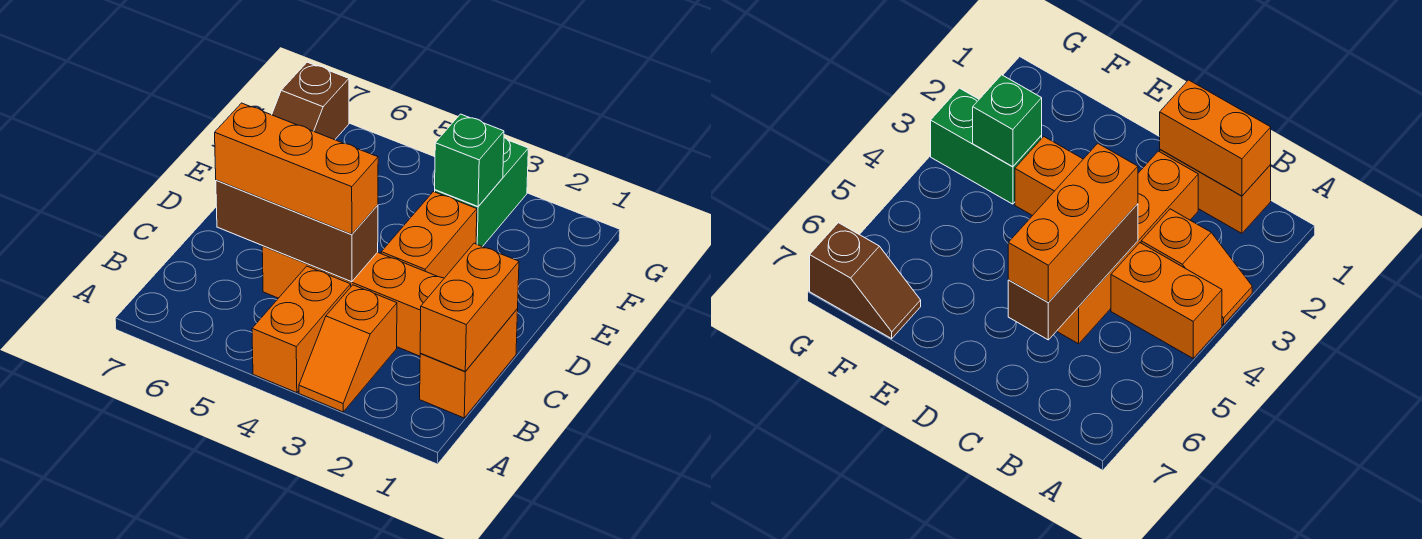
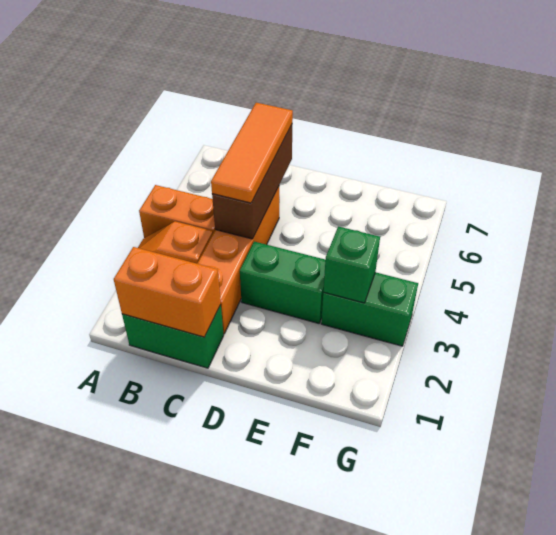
orange brick B1:C1 level 1 -> green brick B1:C1 level 1
orange brick C4:C6 level 3 -> orange tile C4:C6 level 3
orange brick D3:E3 level 1 -> green brick D3:E3 level 1
brown slope F7:G7 level 1 top G -> none

